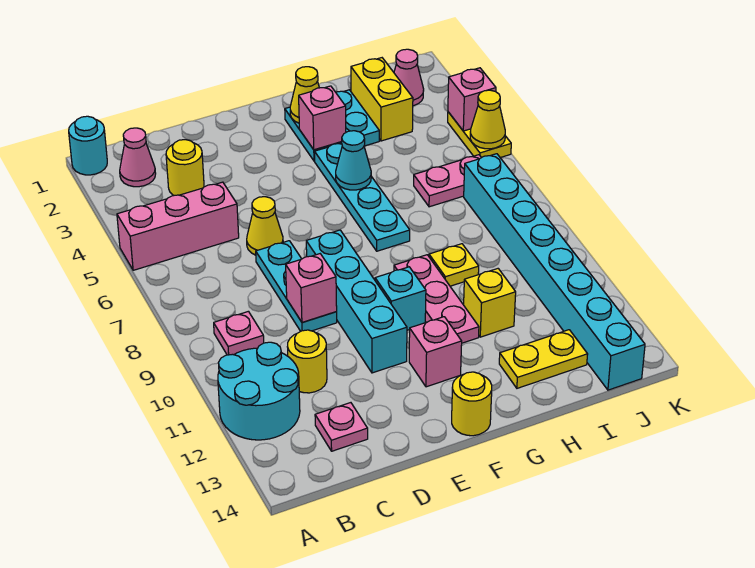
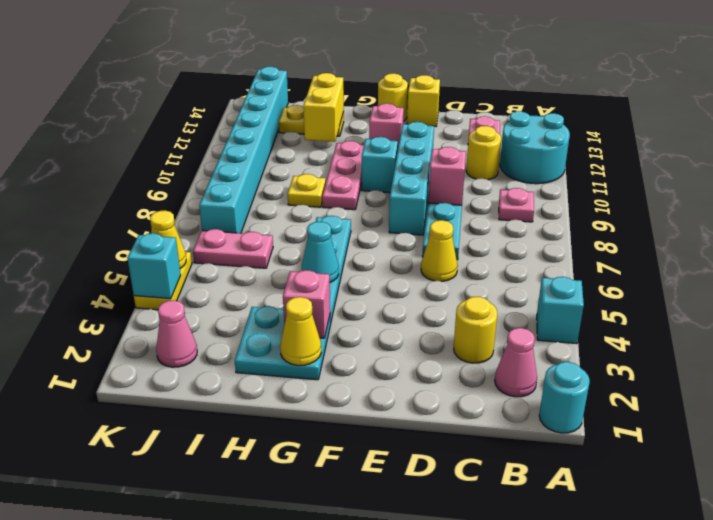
none -> cyan brick A4 level 1
pink brick A5:C5 level 1 -> none
yellow brick H11 level 1 -> yellow brick E14 level 1
yellow brick I2:I3 level 1 -> yellow brick H12:H13 level 2
pink brick K4 level 2 -> cyan brick K4 level 2

